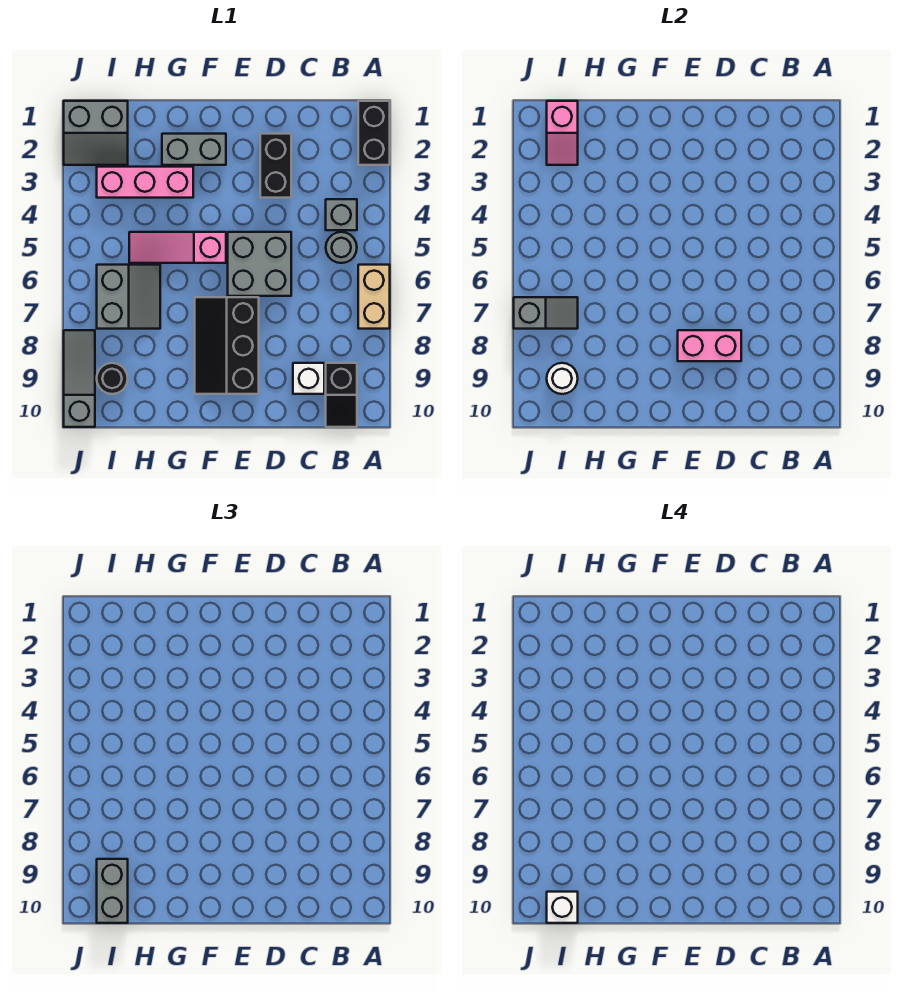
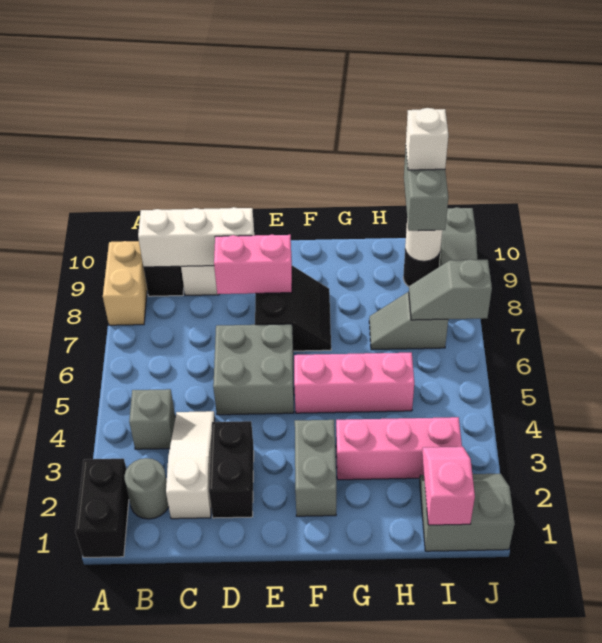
tan brick A6:A7 level 1 -> tan brick A8:A9 level 1
grey round brick B5 level 1 -> grey round brick B2 level 1
none -> white brick B9:D9 level 2
none -> white slope C2:C4 level 1 top 2
black slope E7:F9 level 1 top E -> black slope E7:F8 level 1 top E
grey brick F2:G2 level 1 -> grey brick F2:F3 level 1
pink slope F5:H5 level 1 top F -> pink brick F5:H5 level 1
grey slope H6:I7 level 1 top I -> grey slope H7:I7 level 1 top I

